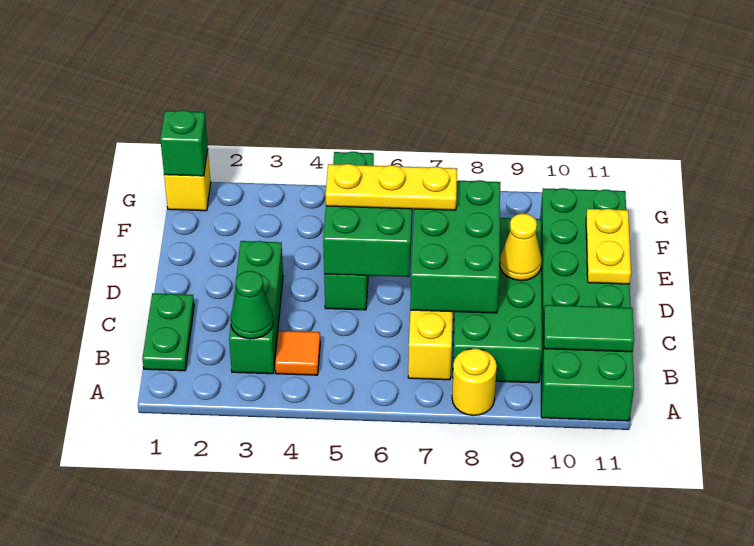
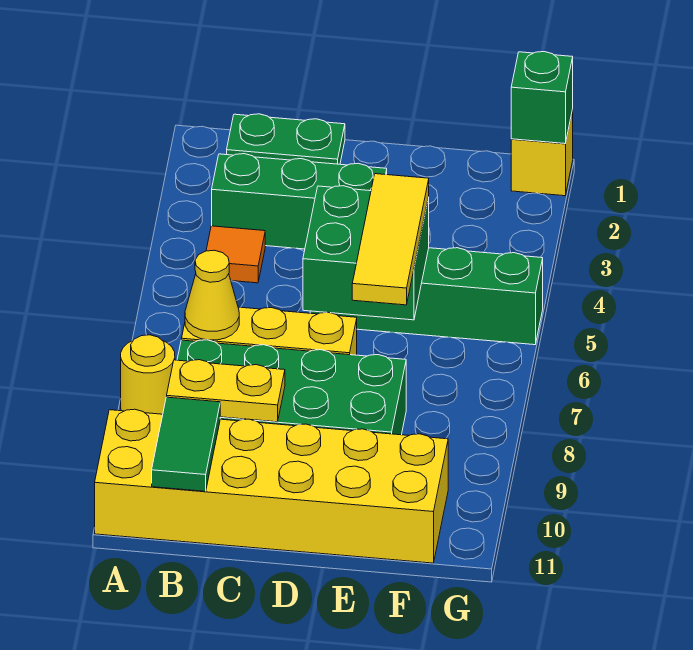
green brick A10:F11 level 1 -> yellow brick A10:F11 level 1
green cone B3 level 2 -> none
green brick C7:E8 level 2 -> none
yellow cone D9 level 2 -> yellow cone B7 level 2
yellow plate D11:E11 level 2 -> yellow plate B9:C9 level 2
yellow plate E5:E7 level 3 -> yellow tile E5:E7 level 3

